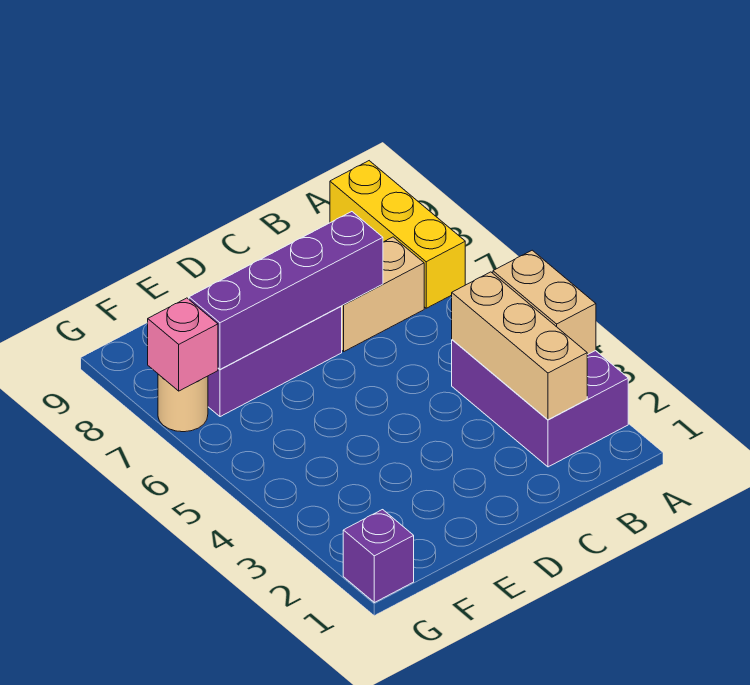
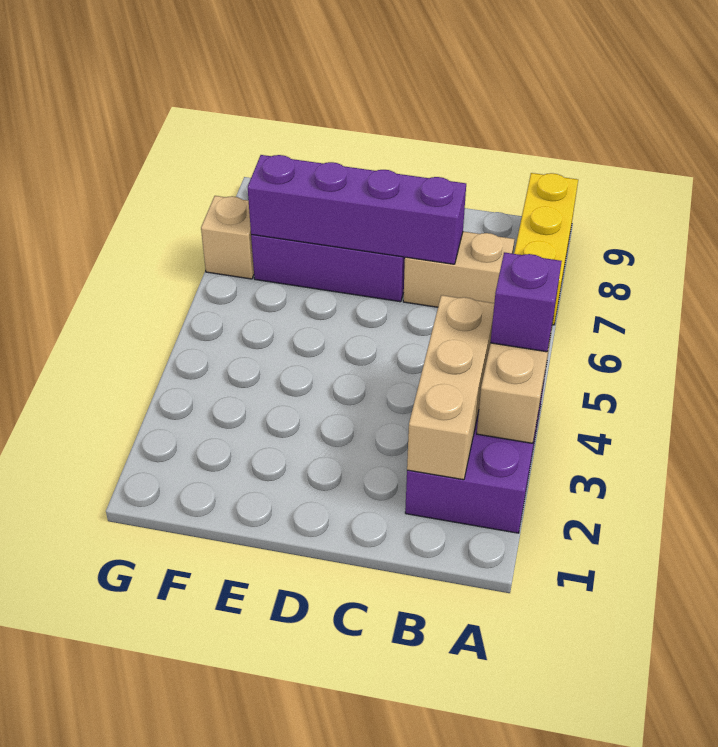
purple brick G1 level 1 -> purple brick A4 level 3
tan round brick G7 level 1 -> tan brick G7 level 1
pink brick G7 level 2 -> none

